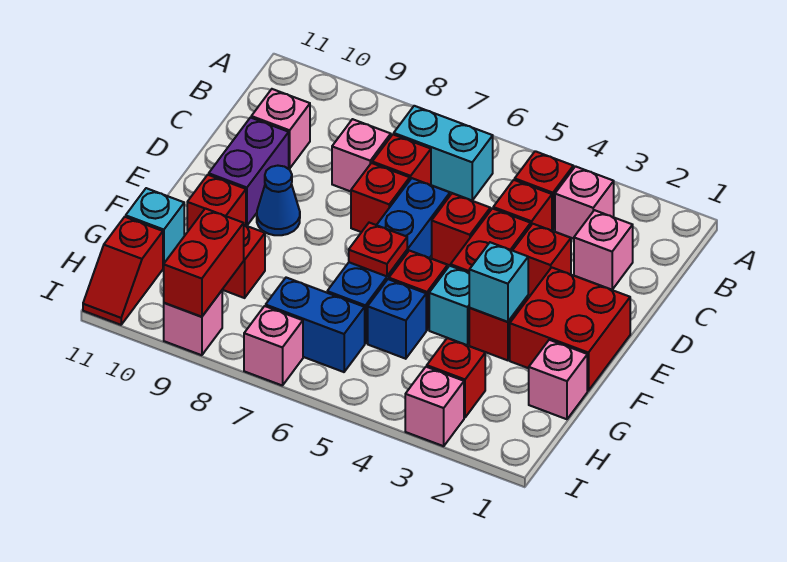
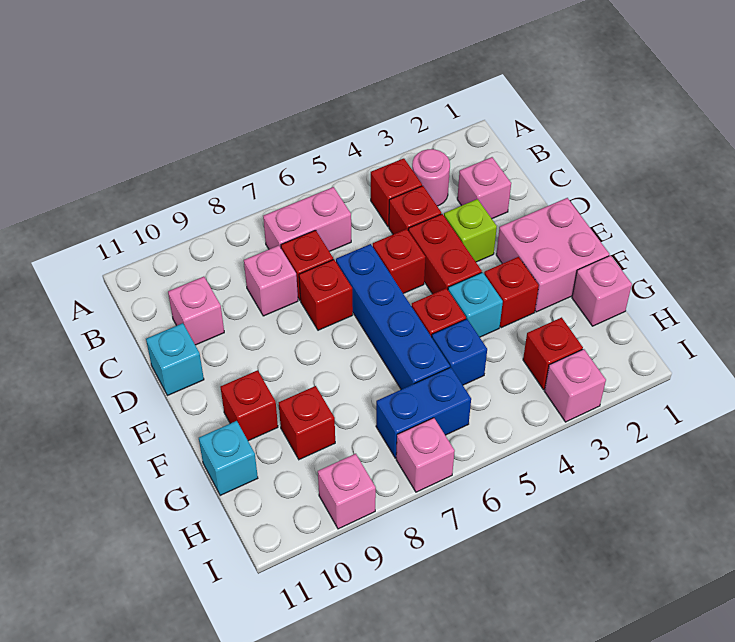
pink brick B3 level 1 -> pink round brick B3 level 1
cyan brick B6:B7 level 1 -> pink brick B6:B7 level 1
red brick D3 level 1 -> lime brick D3 level 1
purple brick D10:E10 level 1 -> none
red brick E1:F2 level 1 -> pink brick E1:F2 level 1
blue cone E9 level 1 -> none
cyan brick F3 level 2 -> cyan brick D11 level 1
red plate F6 level 2 -> none
red brick H9:I9 level 2 -> none
red slope H11:I11 level 1 top H -> none

